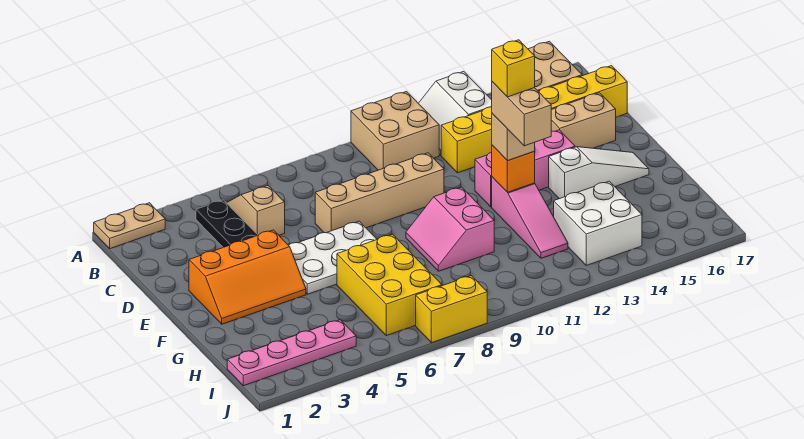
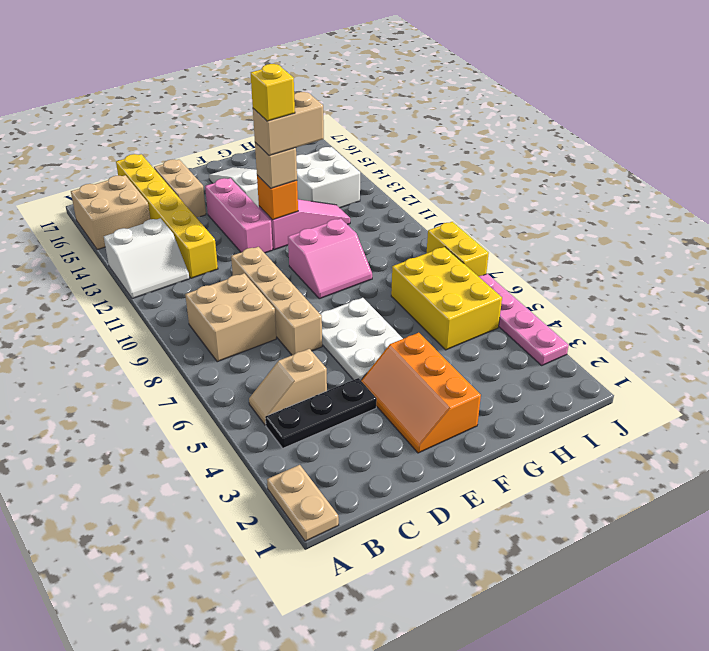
tan brick A10:B11 level 1 -> tan brick B8:C9 level 1
orange slope E2:F4 level 1 top E -> orange slope E2:F4 level 1 top F
yellow brick G6:I7 level 1 -> yellow brick H5:I7 level 1
pink plate I1:I4 level 1 -> pink plate J3:J6 level 1

